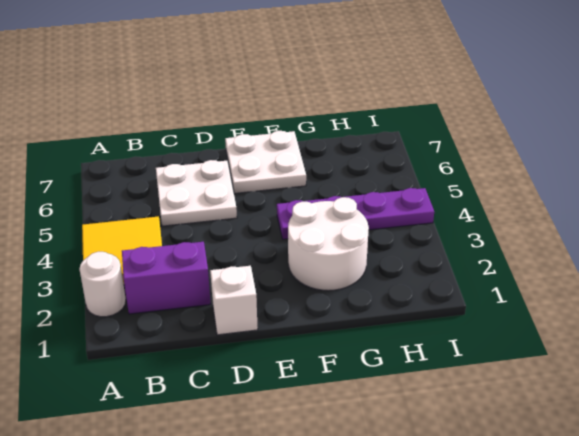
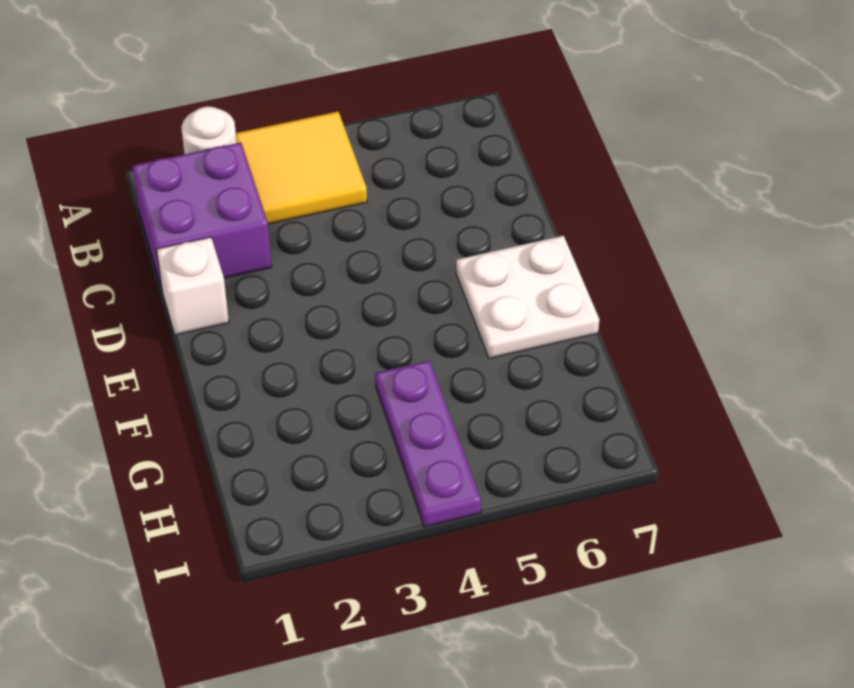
purple brick B2:C2 level 1 -> purple brick B1:C2 level 1
white plate C5:D6 level 1 -> none
white round brick F2:G3 level 1 -> none
purple plate F4:I4 level 1 -> purple plate G4:I4 level 1

